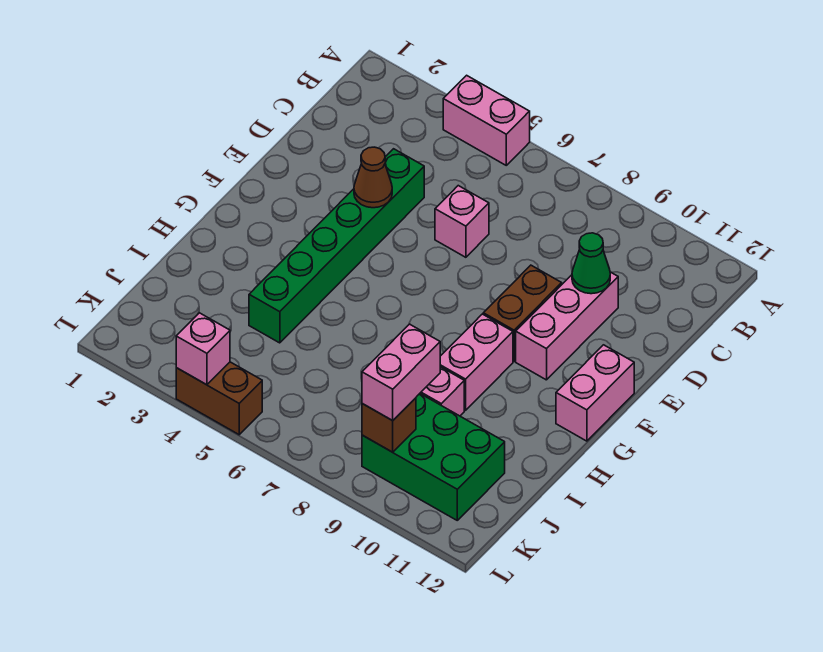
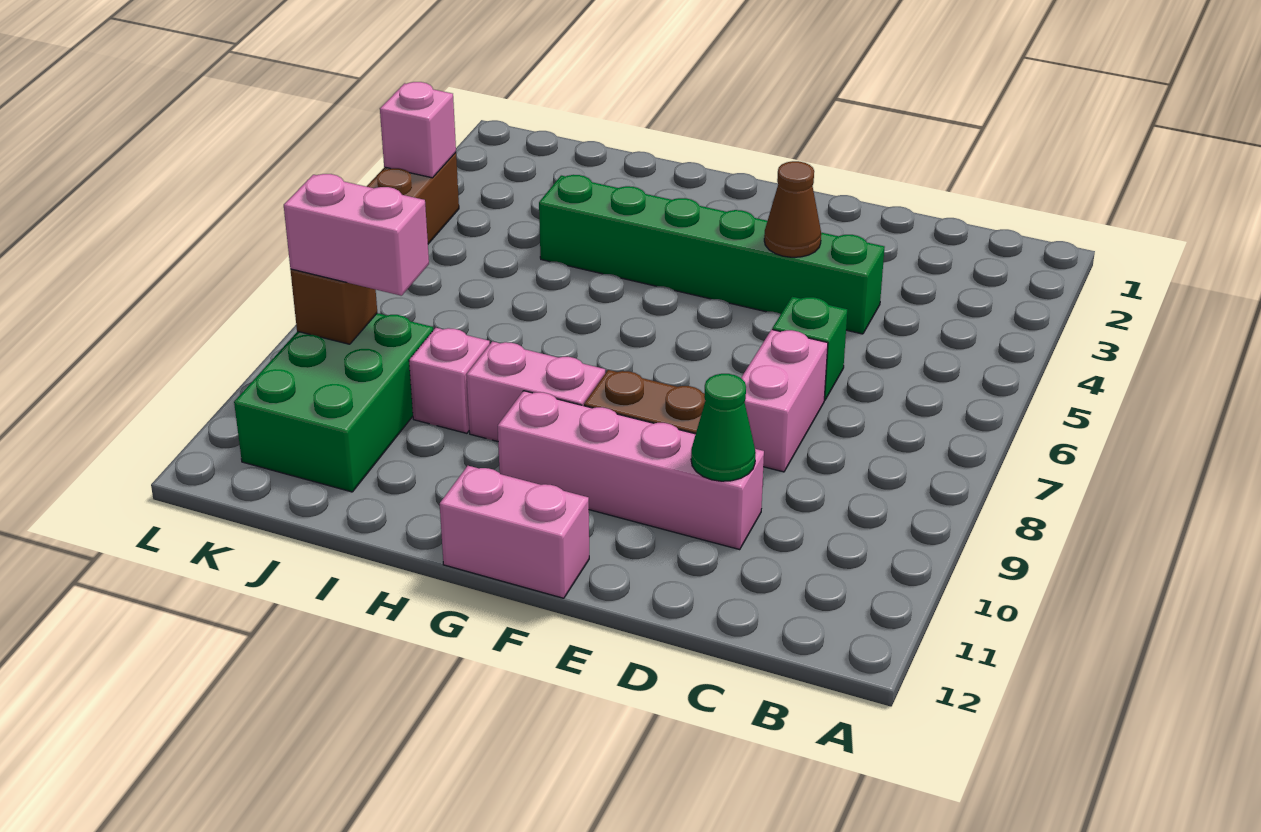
pink brick A4:A5 level 1 -> pink brick D7:D8 level 1
pink brick D6 level 1 -> green brick D6 level 1
pink brick D10:F10 level 1 -> pink brick D10:G10 level 1

